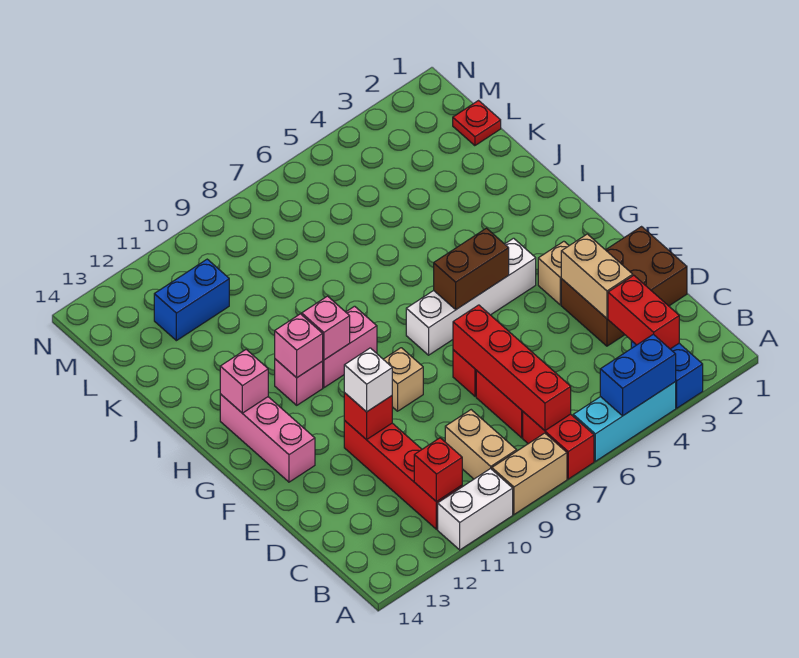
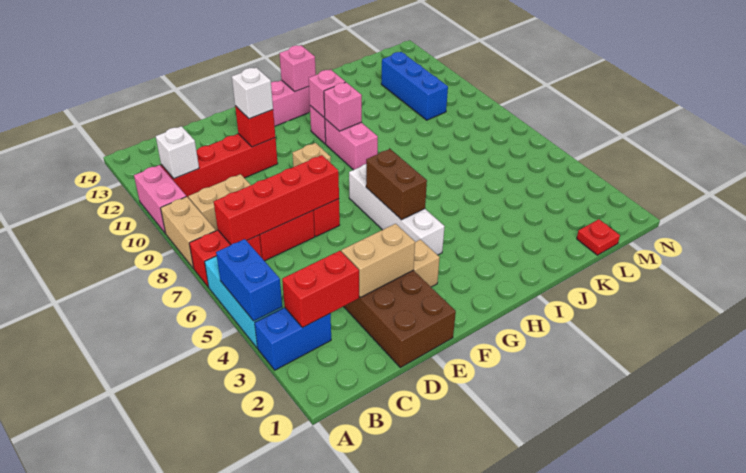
white brick A10:A11 level 1 -> pink brick A10:A11 level 1
red brick B11 level 2 -> white brick B11 level 2
blue brick L11:L12 level 1 -> blue brick L10:L12 level 1

